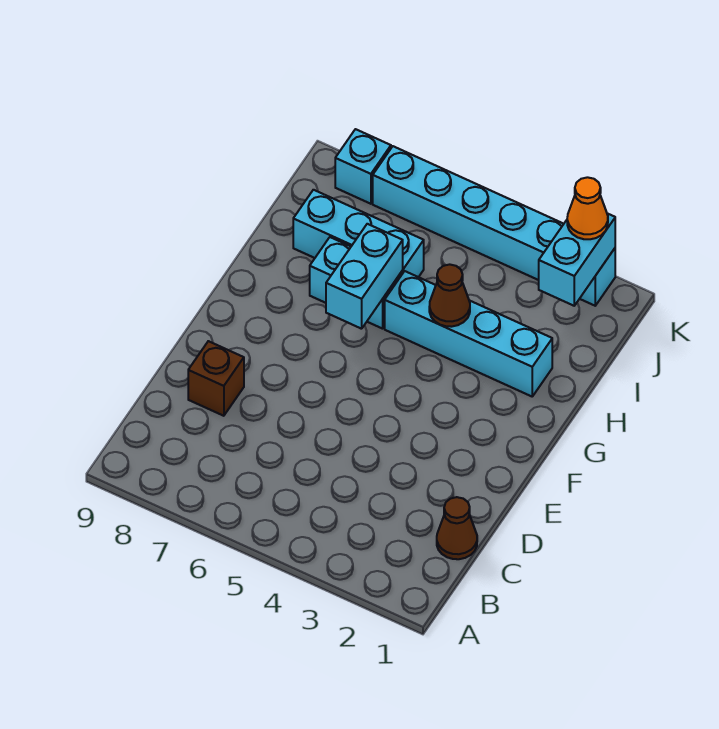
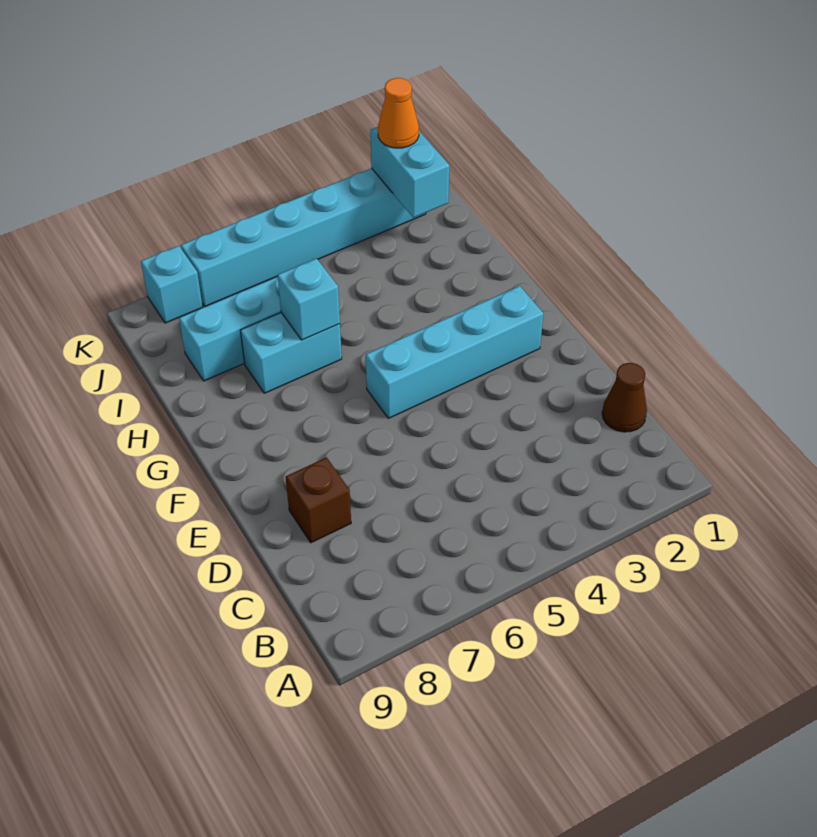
cyan brick G6:H6 level 2 -> cyan brick H6 level 2
cyan brick H2:H5 level 1 -> cyan brick F2:F5 level 1
brown cone H4 level 2 -> none

